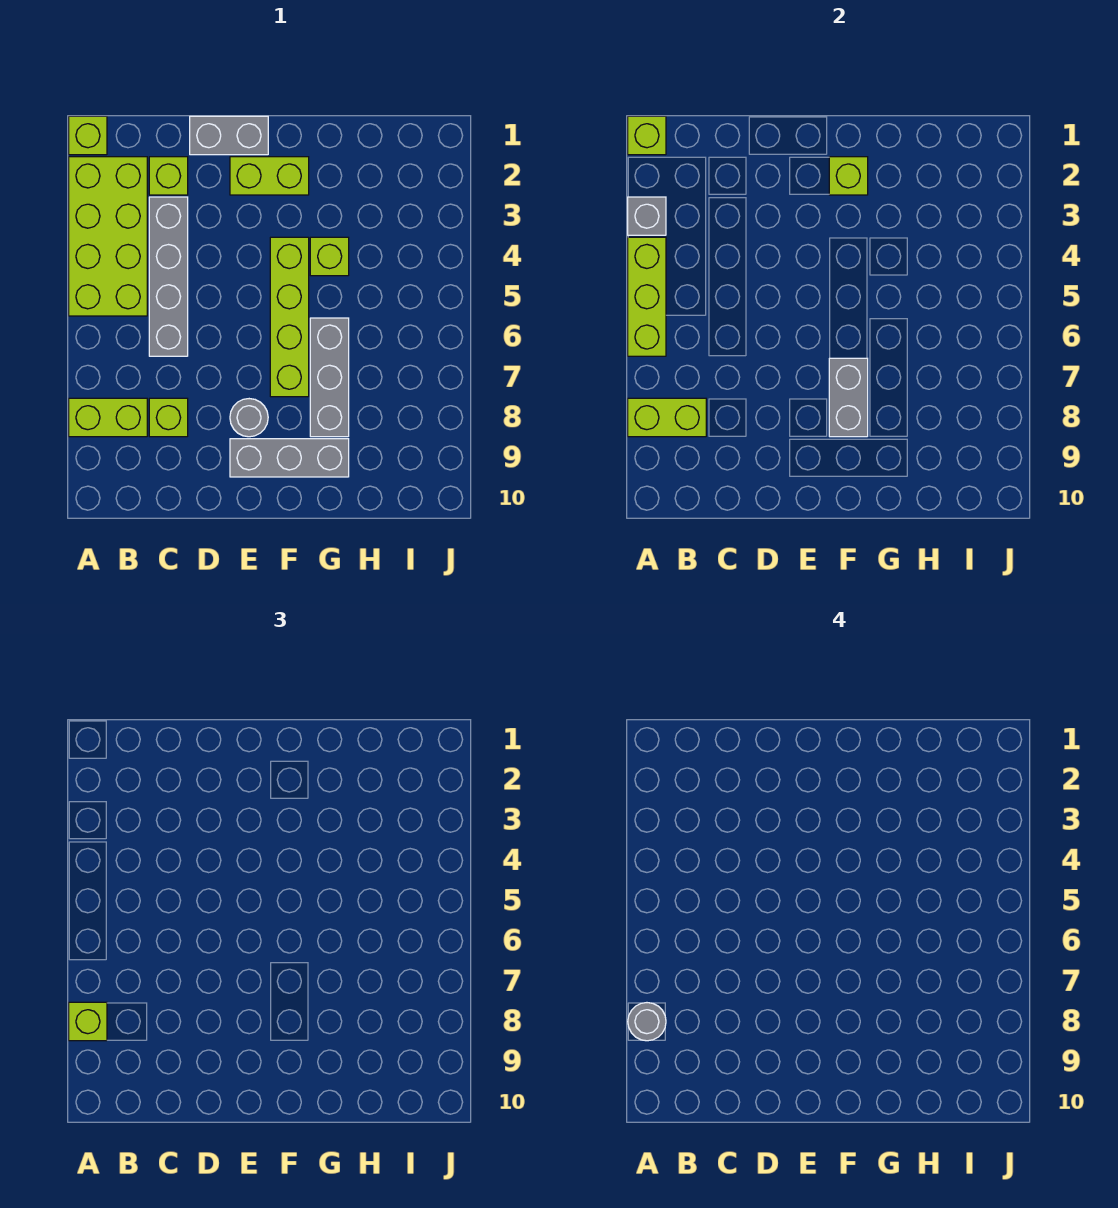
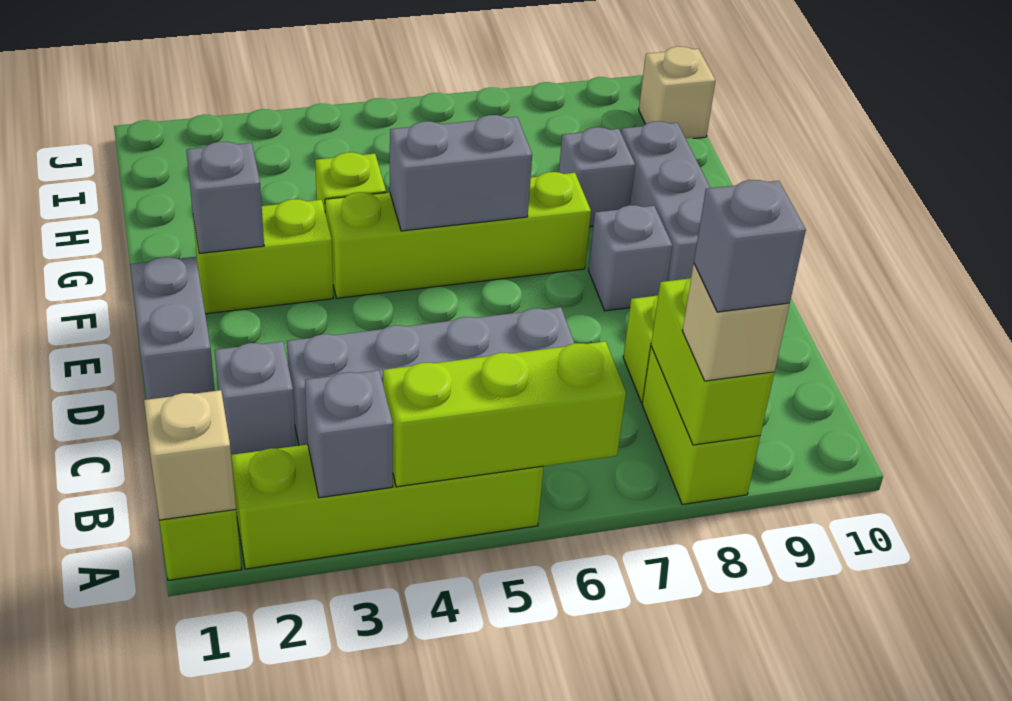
lime brick A1 level 2 -> tan brick A1 level 2
lime brick A2:B5 level 1 -> lime brick A2:A5 level 1
lime brick A8 level 3 -> tan brick A8 level 3
grey round brick A8 level 4 -> grey brick A8 level 4
lime brick C2 level 1 -> grey brick C2 level 1
lime brick E2:F2 level 1 -> lime brick F2:F3 level 1
grey round brick E8 level 1 -> grey brick E8 level 1
lime brick F2 level 2 -> grey brick F2 level 2
grey brick F7:F8 level 2 -> grey brick F5:F6 level 2
grey brick G6:G8 level 1 -> grey brick G8 level 1
none -> tan brick I10 level 1

